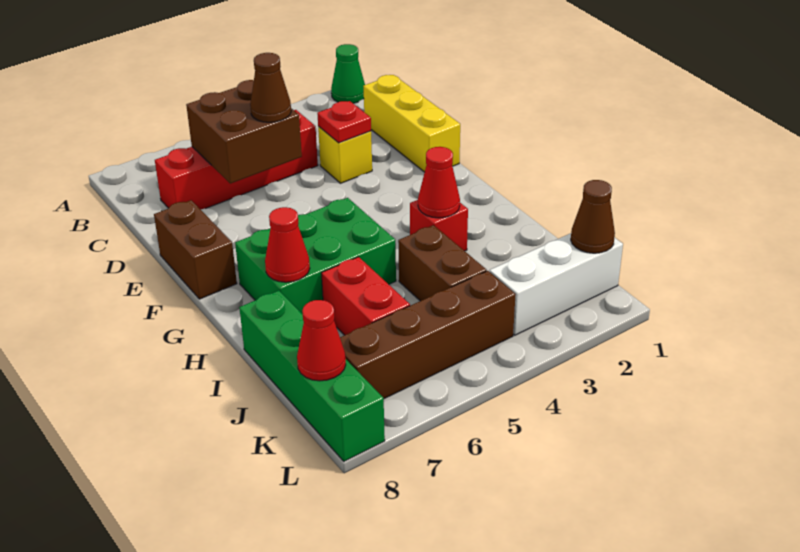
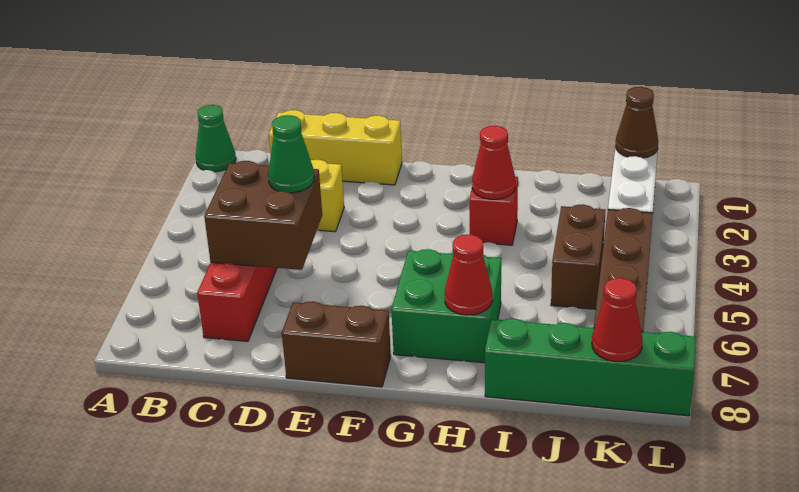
red plate D3 level 2 -> none
brown cone D5 level 3 -> green cone D5 level 3
green brick G5:H7 level 1 -> green brick G6:H7 level 1
brown brick I4:J4 level 1 -> brown brick J4:J5 level 1
red brick I6:J6 level 1 -> none

